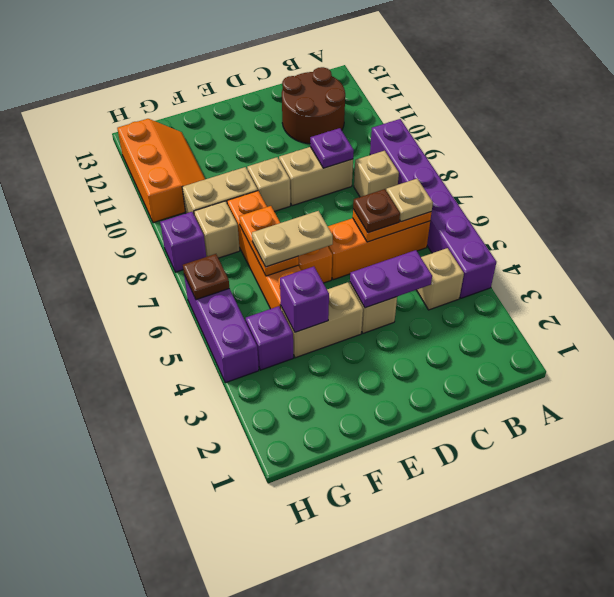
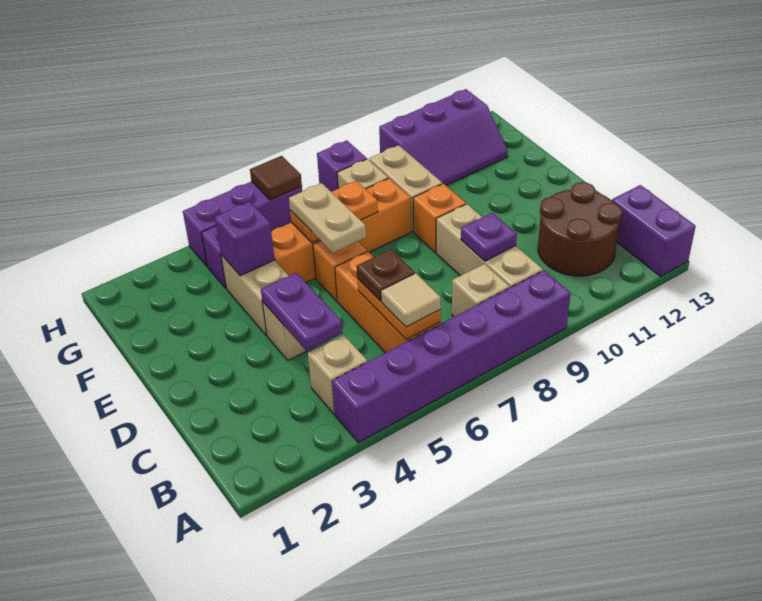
none -> purple brick A13:B13 level 1
tan plate B6 level 3 -> tan tile B6 level 3
tan brick C9:D9 level 1 -> tan brick B9:D9 level 1
tan brick E9 level 1 -> orange brick E9 level 1
orange slope G10:H12 level 1 top H -> purple slope G10:H12 level 1 top H
brown plate H6 level 2 -> brown tile H6 level 2

